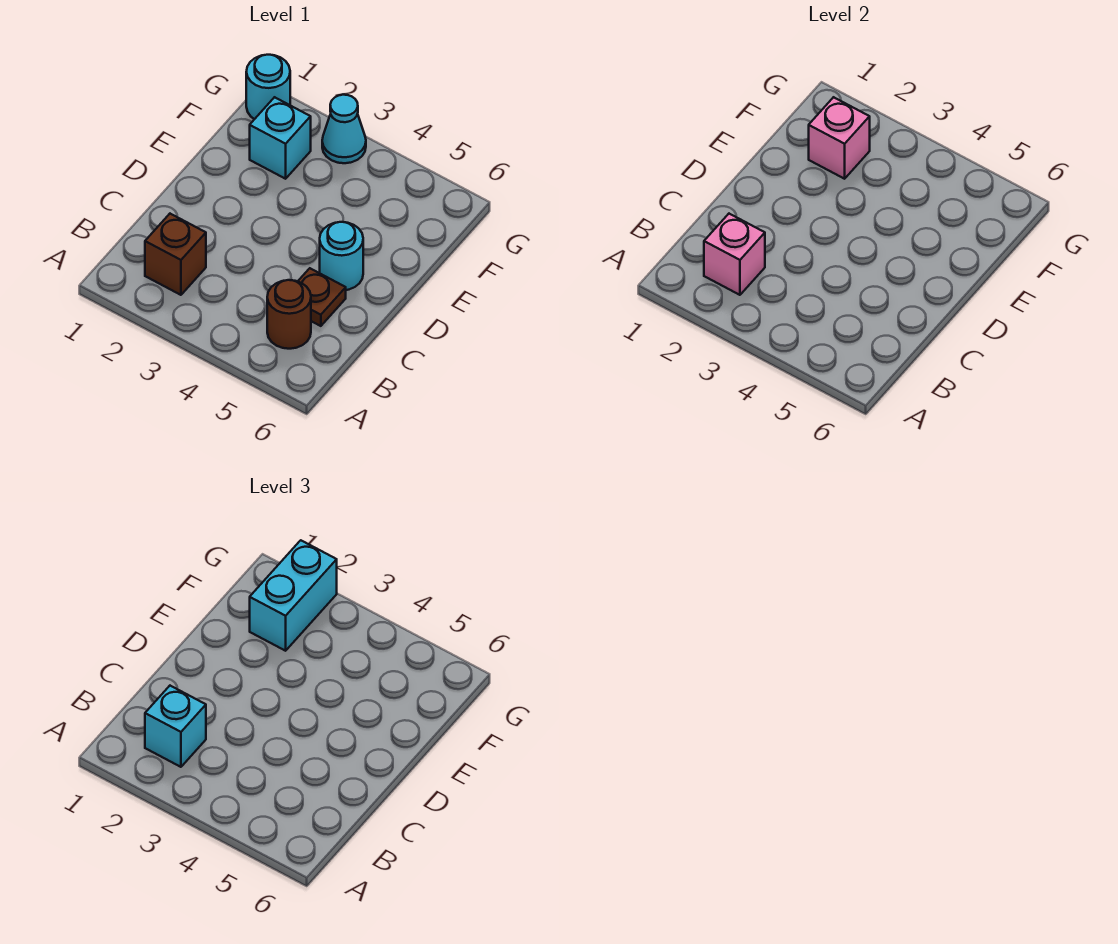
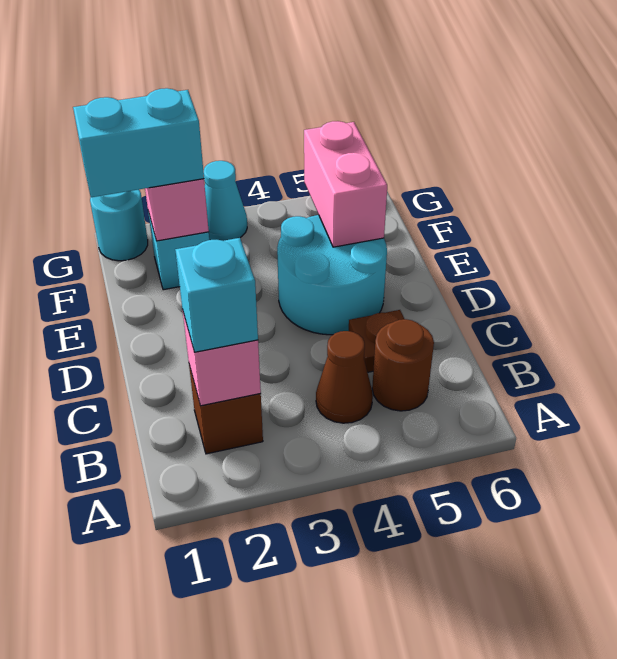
none -> brown cone B4 level 1
cyan round brick D5 level 1 -> cyan round brick D4:E5 level 1
none -> pink brick E5:F5 level 2
cyan brick F2:G2 level 3 -> cyan brick F1:F2 level 3

